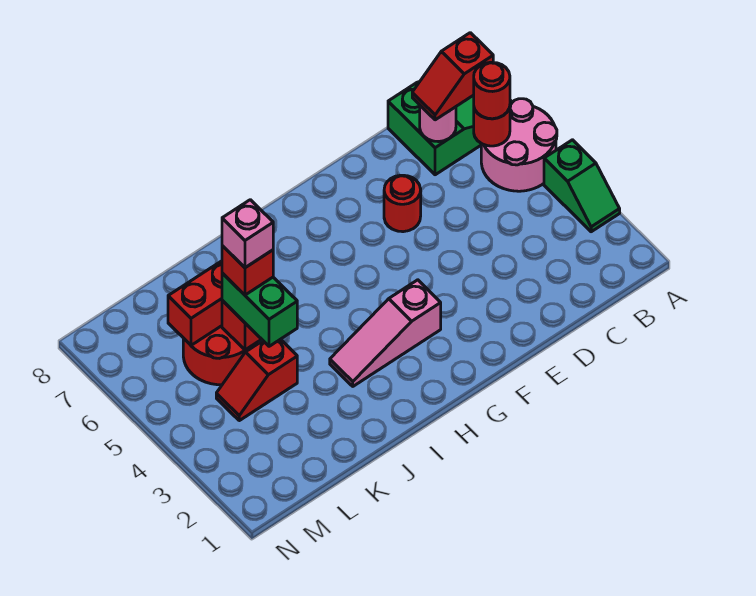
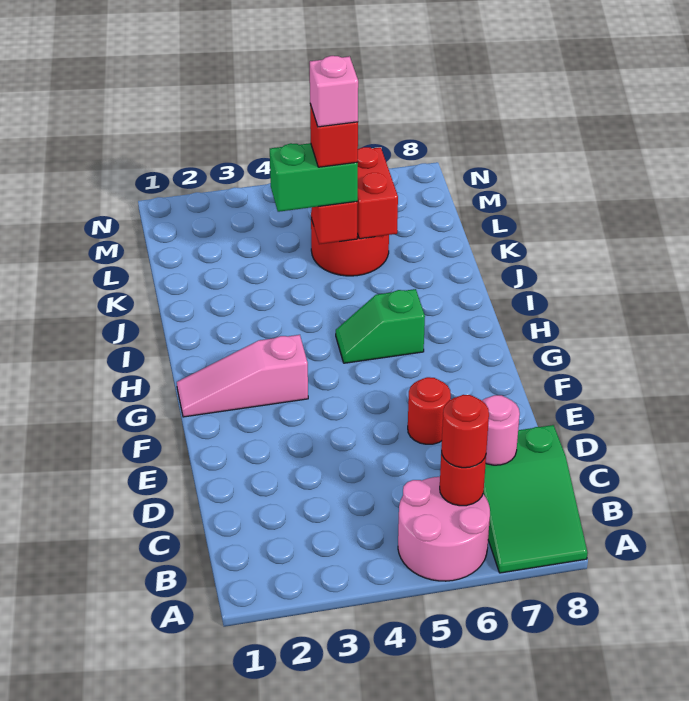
green slope A3:A4 level 1 top 4 -> green slope H5:H6 level 1 top 6
red slope B7:C7 level 3 top B -> none
pink slope G3:I3 level 1 top G -> pink slope G1:G3 level 1 top 3
red slope K4:L4 level 1 top K -> none

